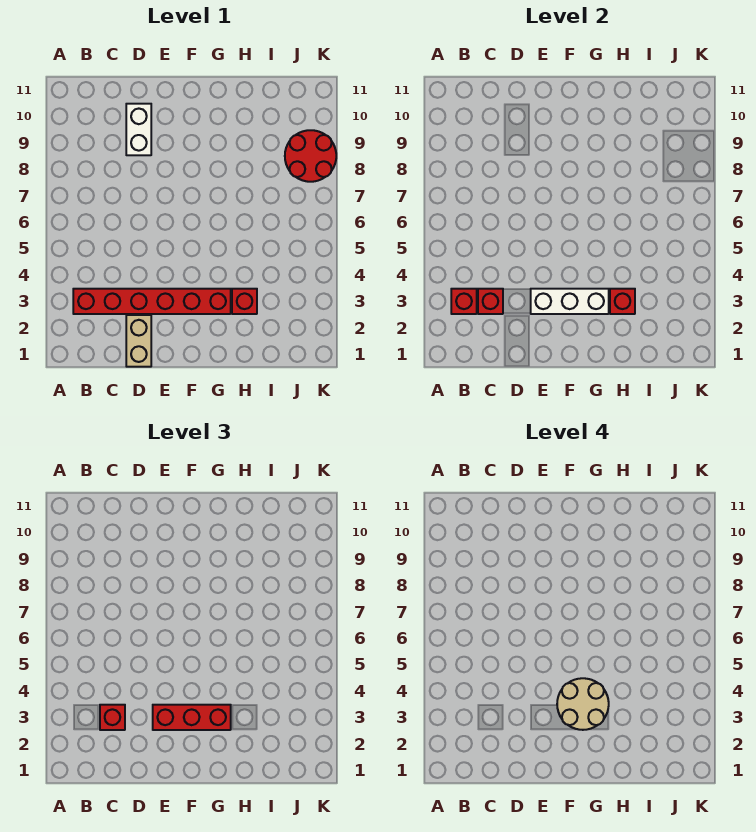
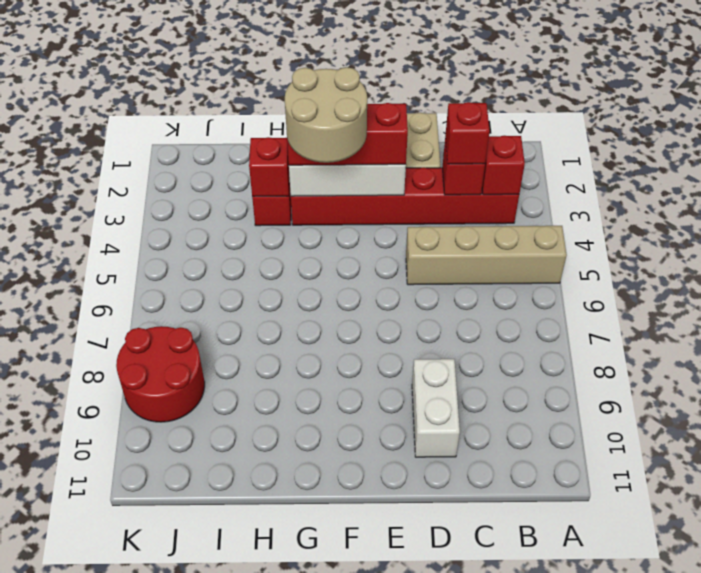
none -> tan brick A5:D5 level 1

